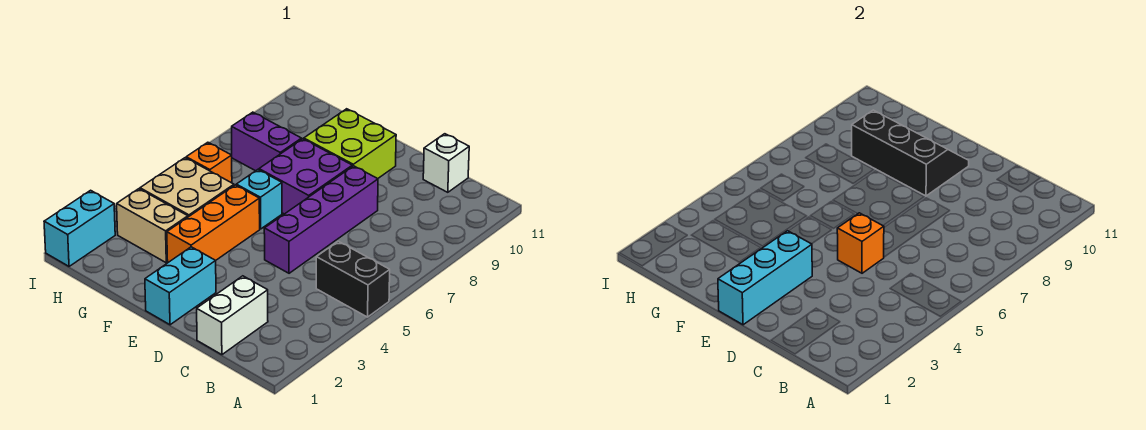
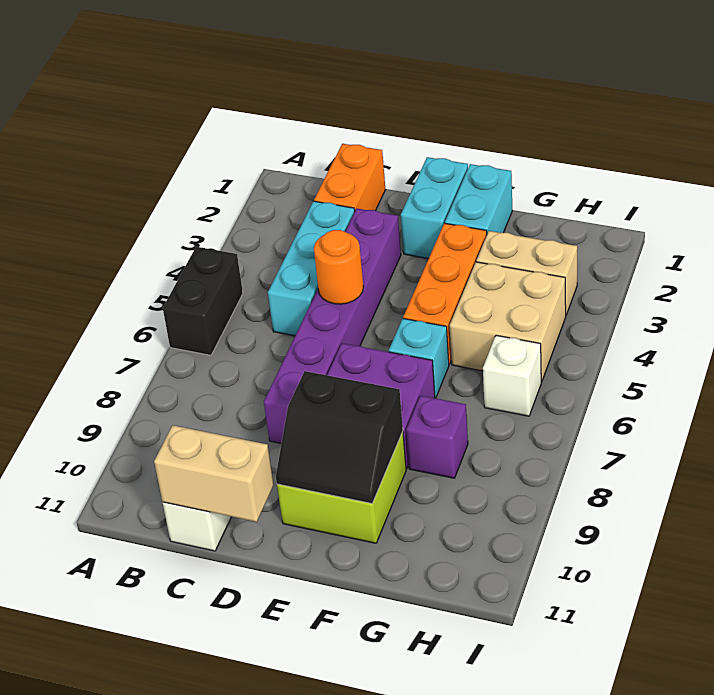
black brick A5:B5 level 1 -> black brick A5:A6 level 1
white brick C1:C2 level 1 -> orange brick C1:C2 level 1
none -> tan brick C11:D11 level 2
purple brick D5:D8 level 1 -> purple brick D3:D8 level 1
orange brick D5 level 2 -> orange round brick D5 level 2
cyan brick E1:E3 level 2 -> cyan brick C3:C5 level 1
black slope E9:G10 level 2 top 9 -> black slope E9:F10 level 2 top 9
purple brick G8:H8 level 1 -> purple brick G8 level 1
orange brick H6 level 1 -> white brick H6 level 1
cyan brick I1:I2 level 1 -> cyan brick F1:F2 level 1

